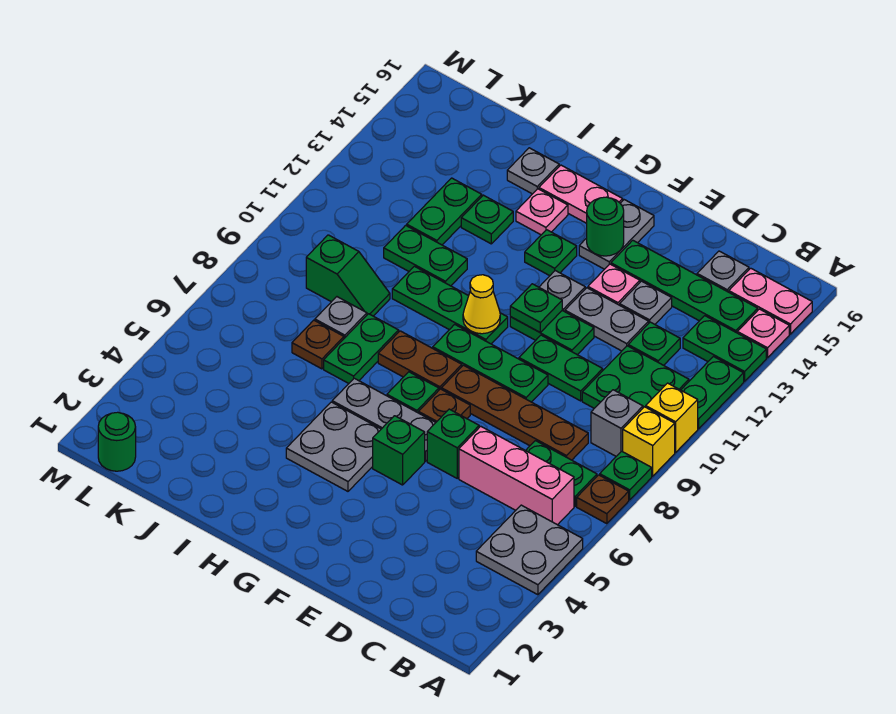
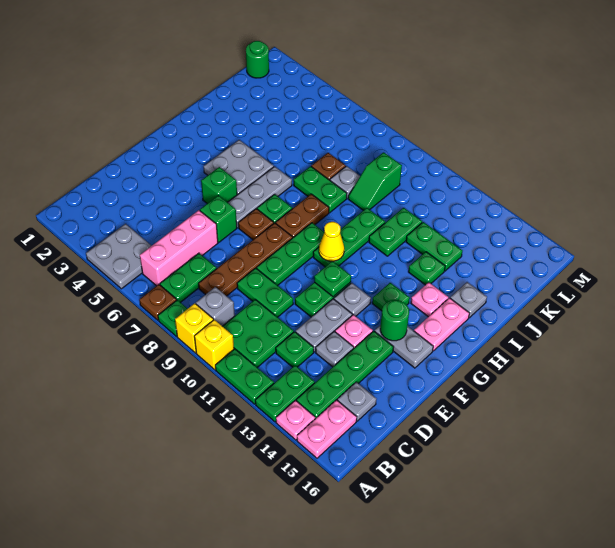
green plate D10:E10 level 1 -> green plate D9:D10 level 1

